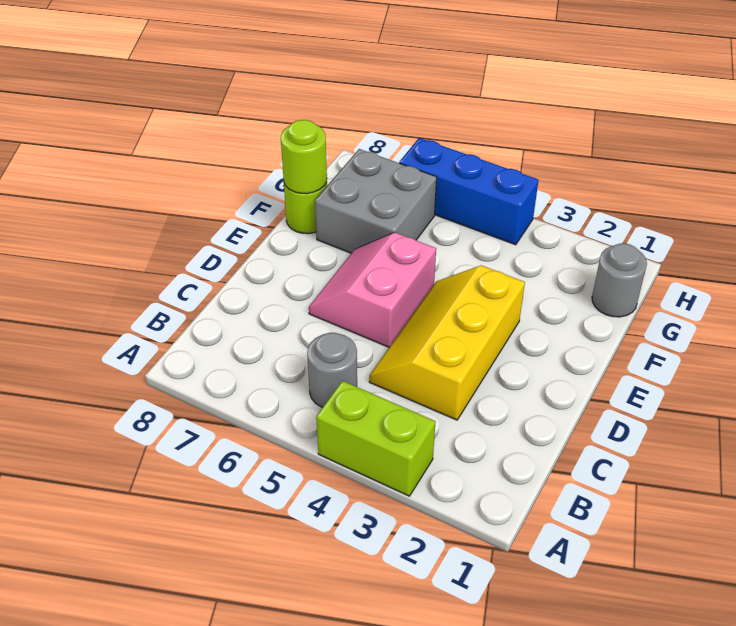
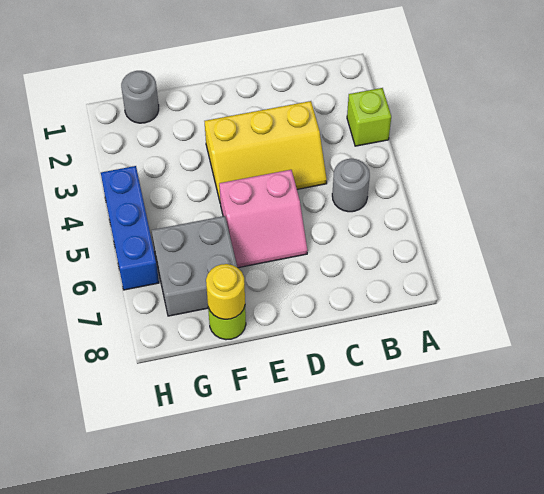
lime brick A3:A4 level 1 -> lime brick A3 level 1
lime round brick F8 level 2 -> yellow round brick F8 level 2

